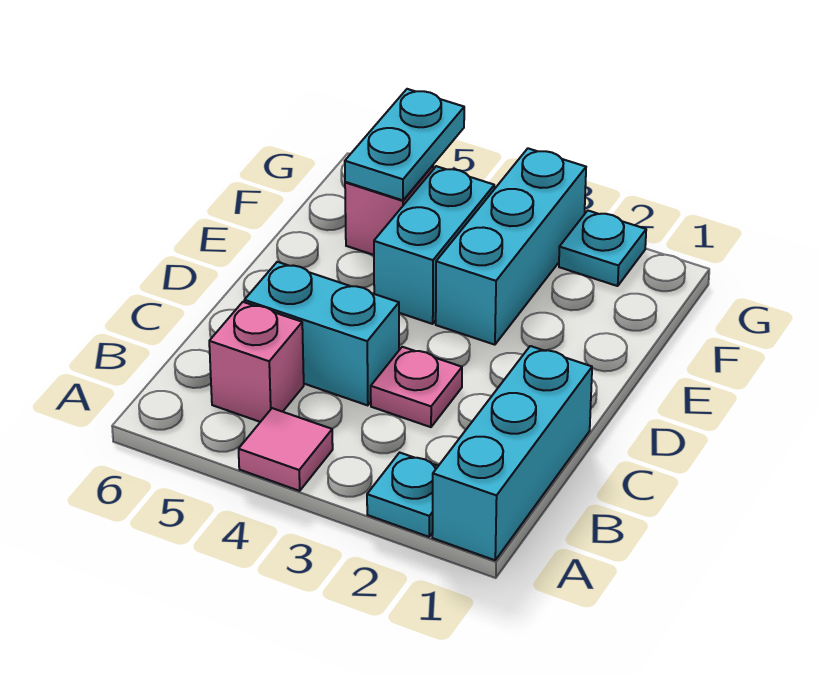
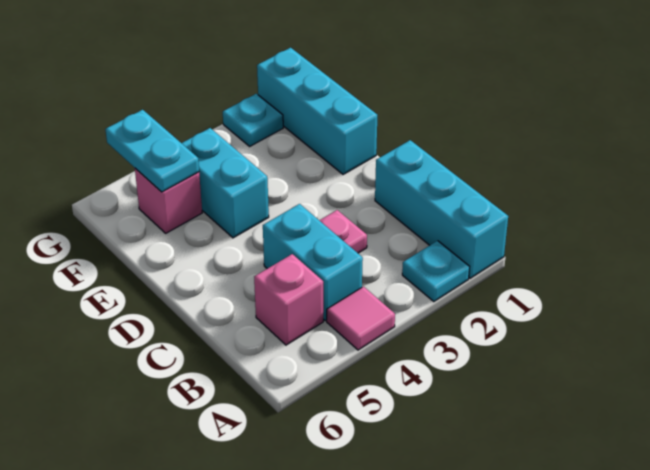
cyan brick C4:C5 level 1 -> cyan brick B4:C4 level 1
cyan brick E3:G3 level 1 -> cyan brick E1:G1 level 1

